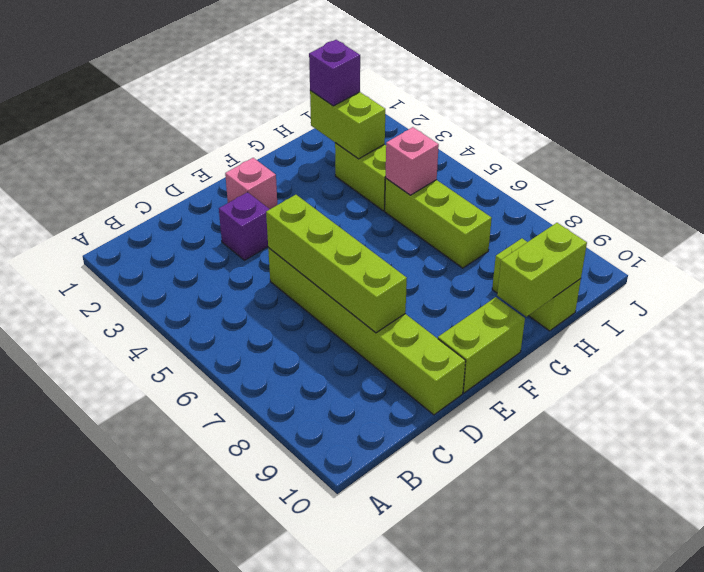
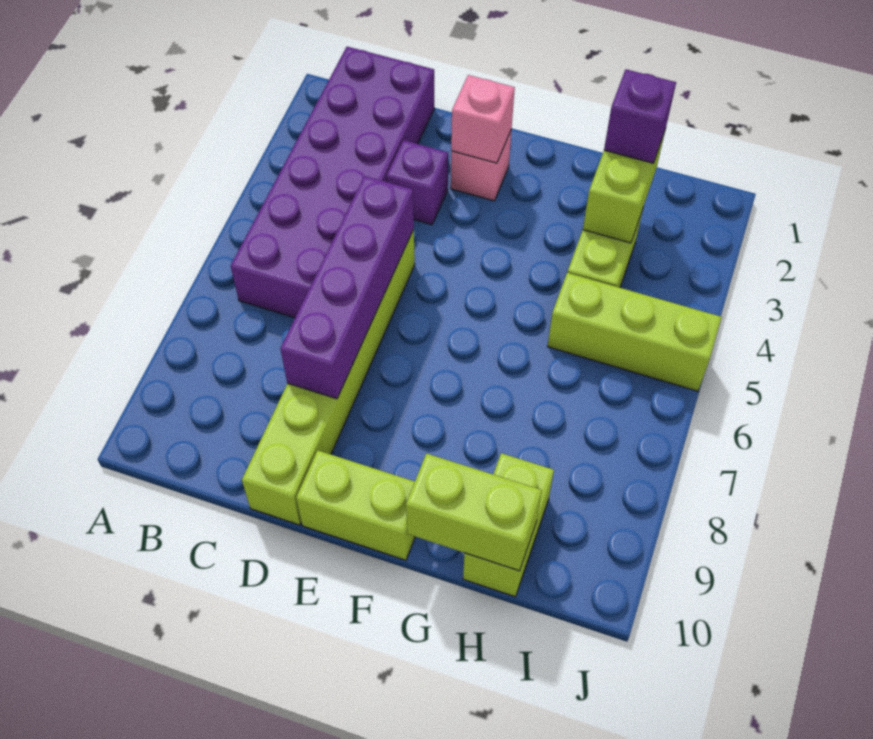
none -> purple brick B1:C6 level 1
lime brick D5:D8 level 2 -> purple brick D5:D8 level 2
lime brick H5:H7 level 1 -> lime brick H5:J5 level 1
pink brick H5 level 2 -> pink brick E2 level 2

